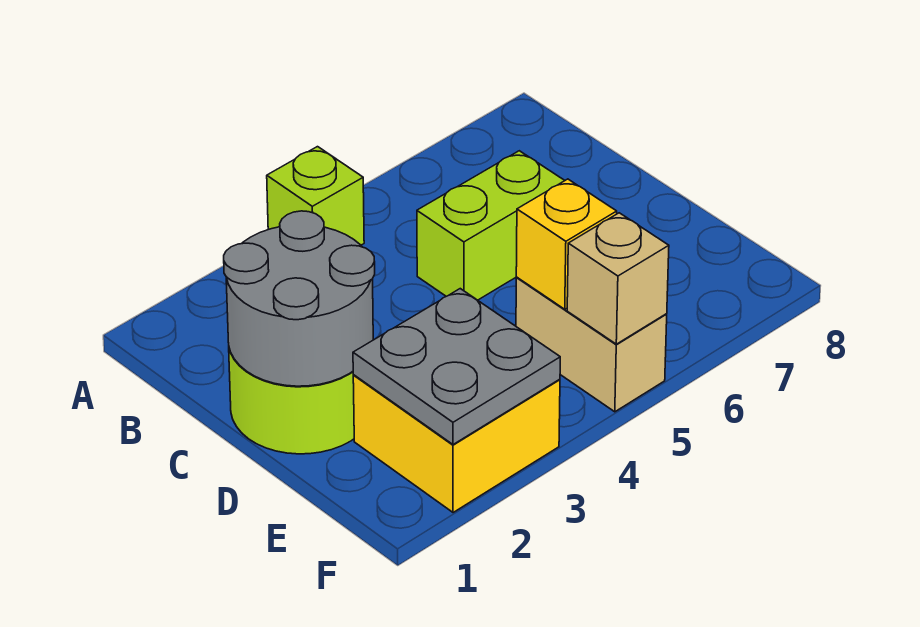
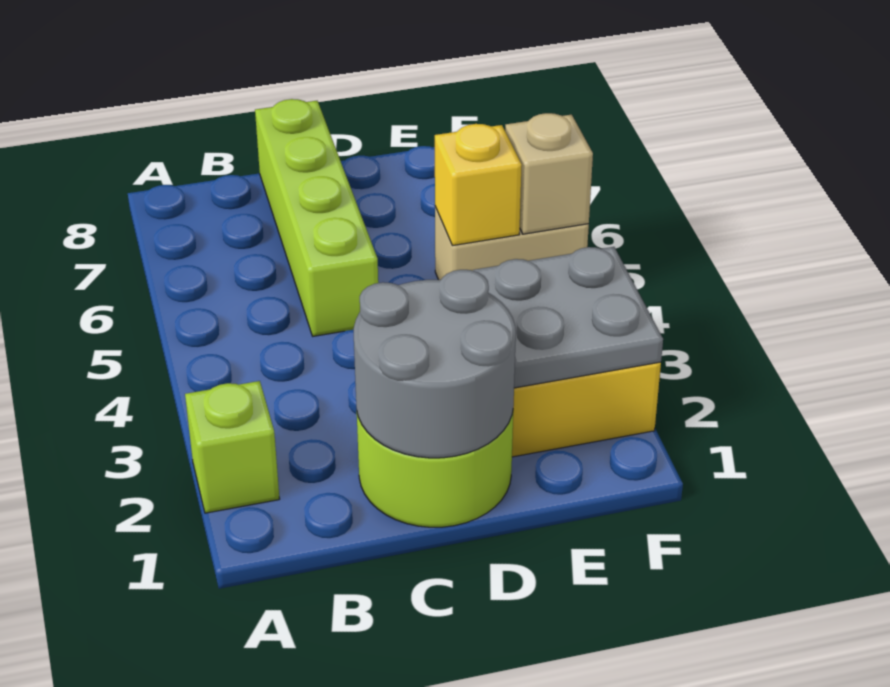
lime brick A4 level 1 -> lime brick A2 level 1
lime brick C5:C6 level 1 -> lime brick C5:C8 level 1

